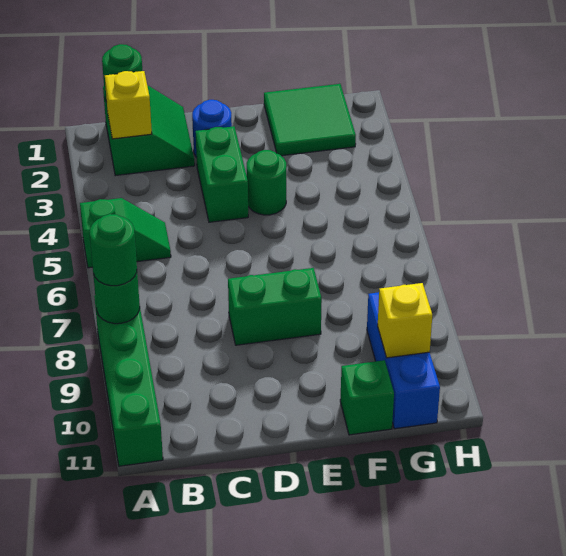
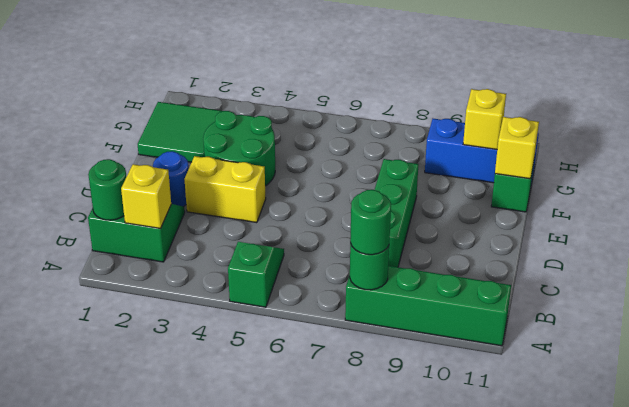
green brick D3:D4 level 1 -> yellow brick D3:D4 level 1
green brick D8:E8 level 1 -> green brick C8:E8 level 1
green round brick E4 level 1 -> green round brick E3:F4 level 1
none -> yellow brick F11 level 2

